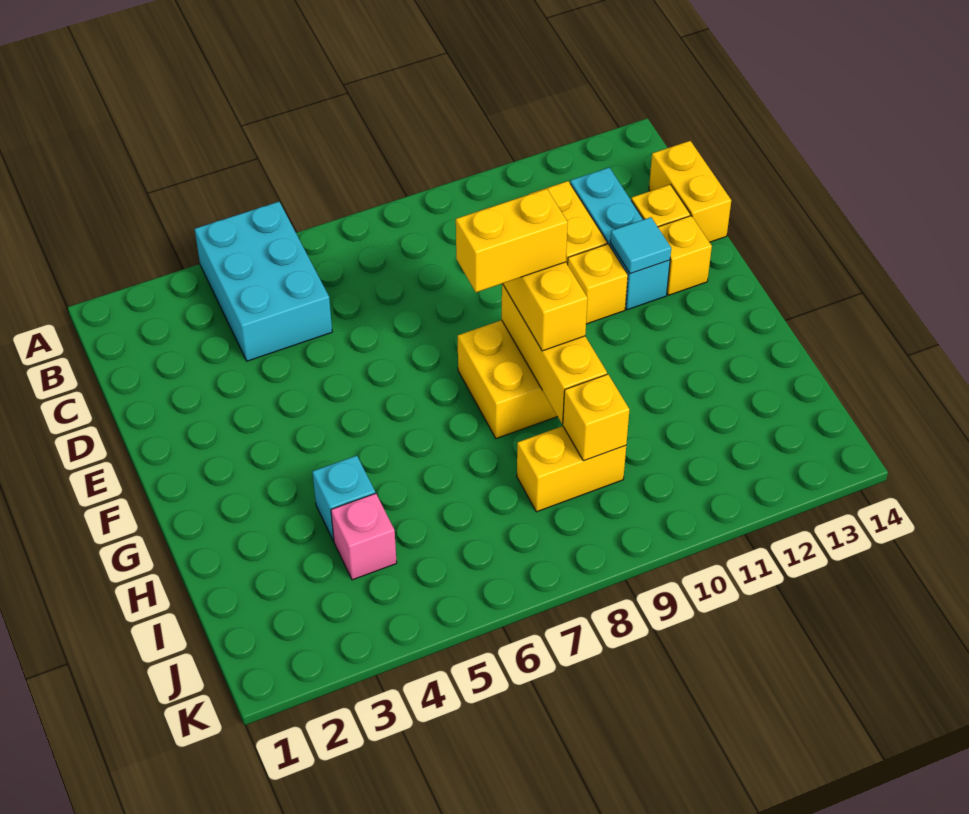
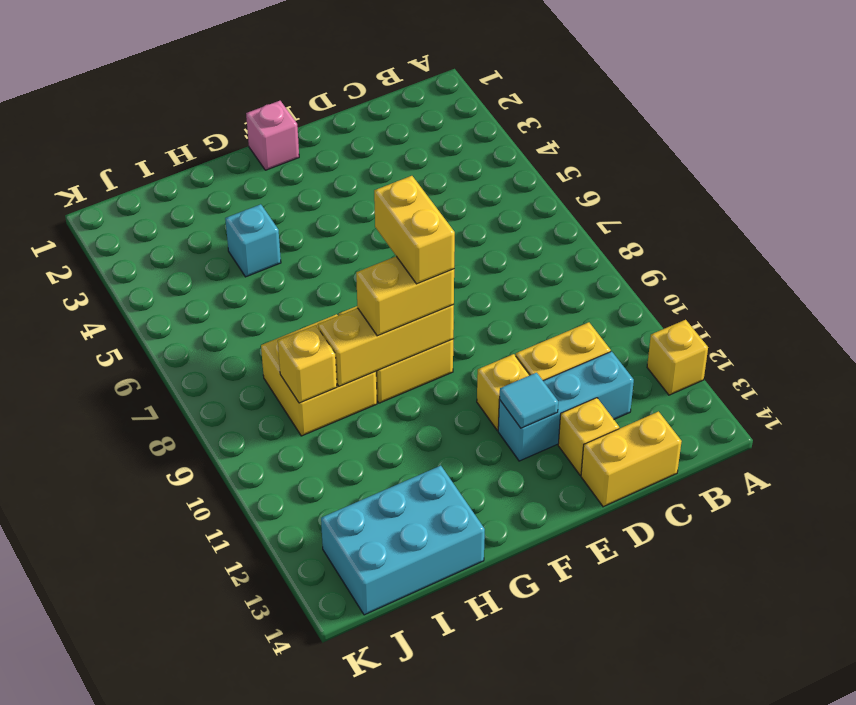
cyan brick A4:C5 level 1 -> cyan brick H13:J14 level 1
yellow brick E13 level 1 -> yellow brick A12 level 1
pink brick I4 level 1 -> pink brick F1 level 1
yellow brick I8:I9 level 1 -> yellow brick H8:I9 level 1

